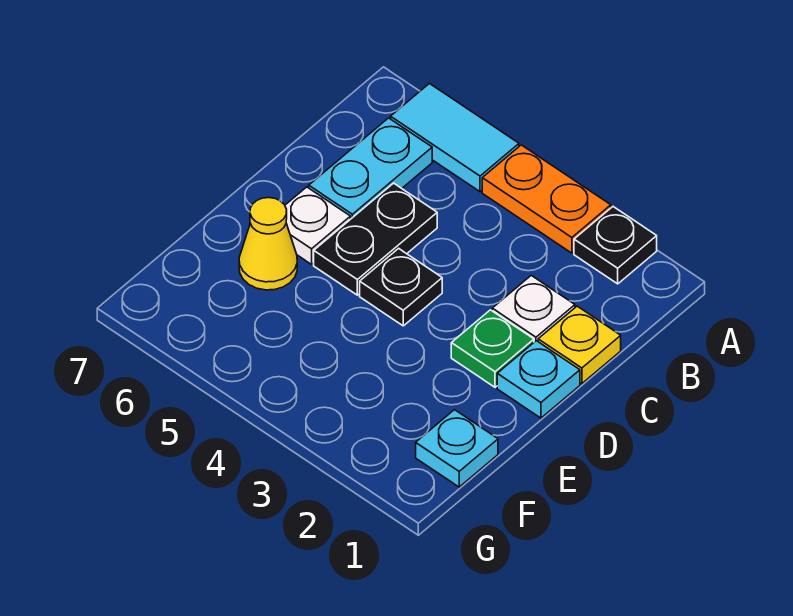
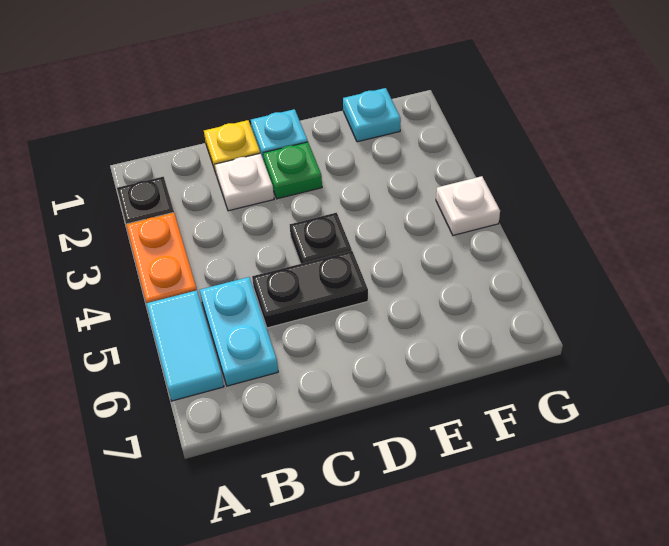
cyan plate B6:C6 level 1 -> cyan plate B5:B6 level 1
white plate D6 level 1 -> white plate G4 level 1
yellow cone E6 level 1 -> none

